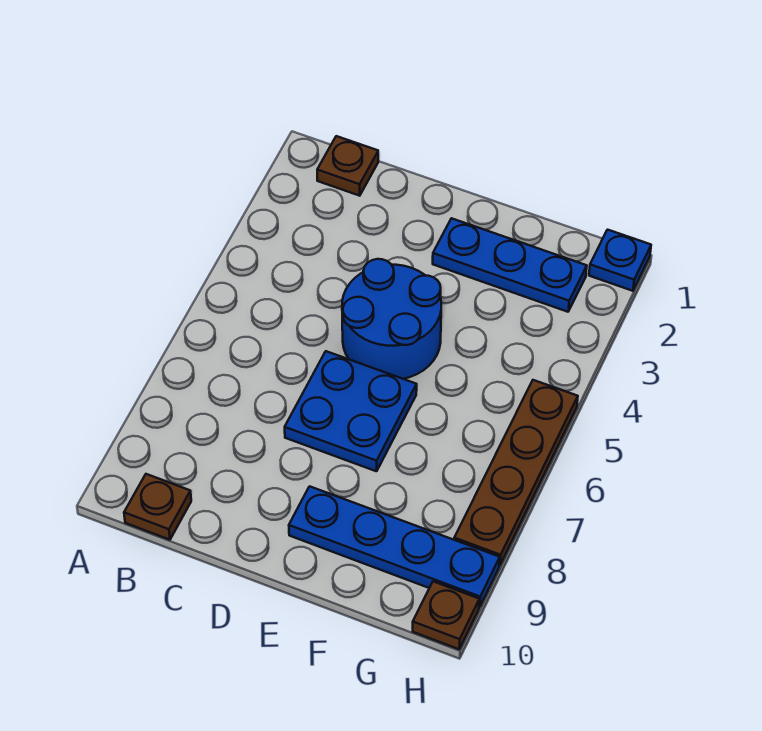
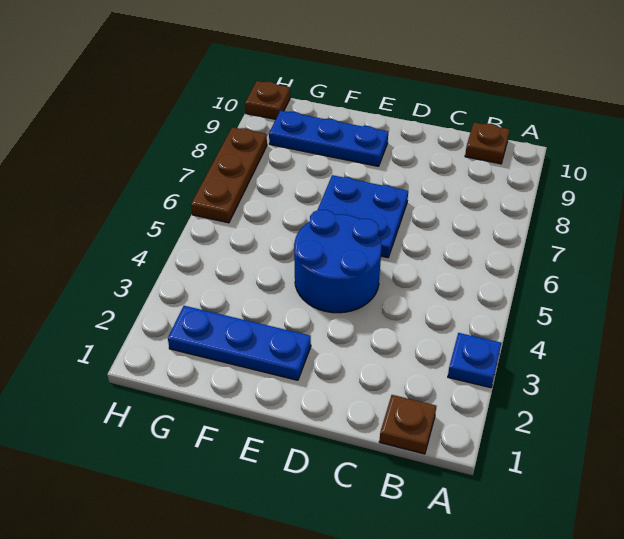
blue plate E9:H9 level 1 -> blue plate E9:G9 level 1
blue plate H1 level 1 -> blue plate A3 level 1
brown plate H5:H8 level 1 -> brown plate H6:H8 level 1

